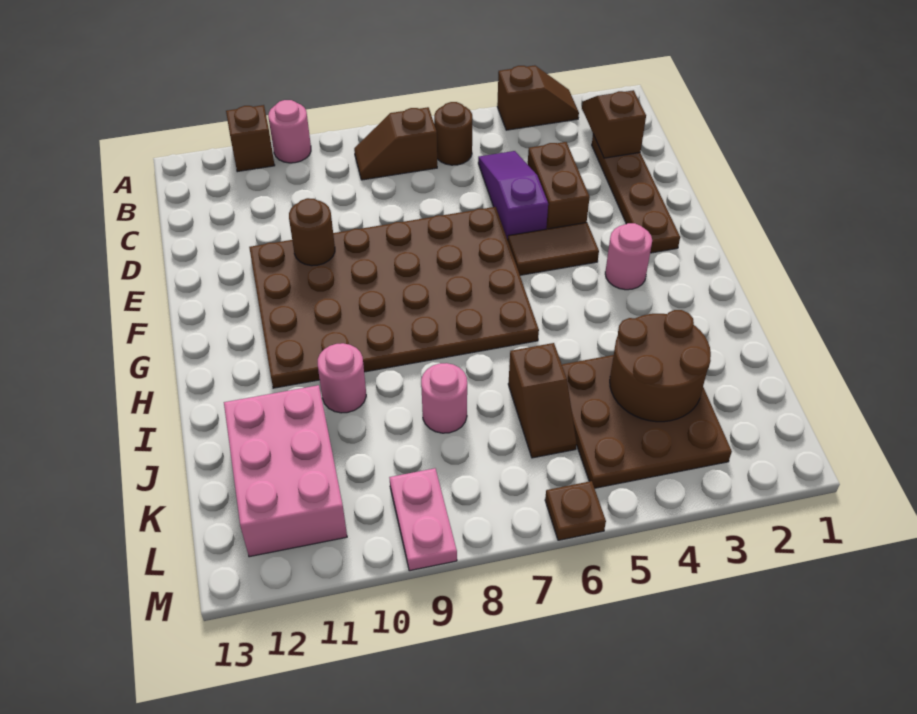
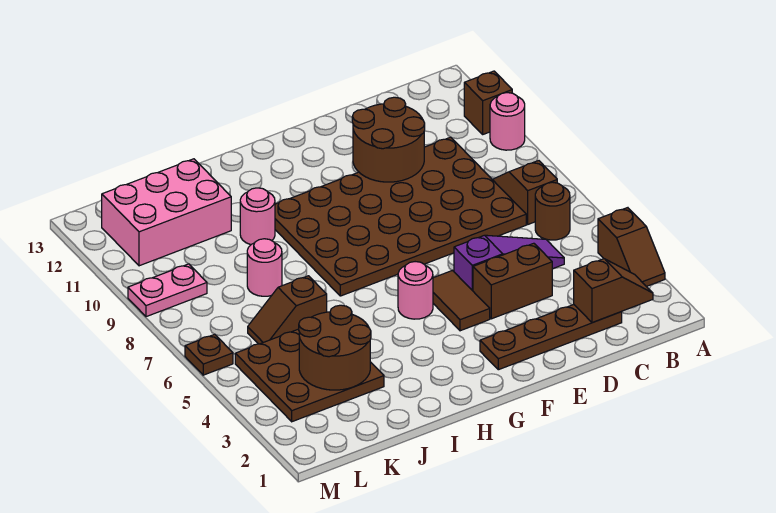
brown plate E6:H11 level 1 -> brown plate C7:H10 level 1
brown round brick E10 level 2 -> brown round brick D10:E11 level 2
pink round brick G3 level 1 -> pink round brick G5 level 1

